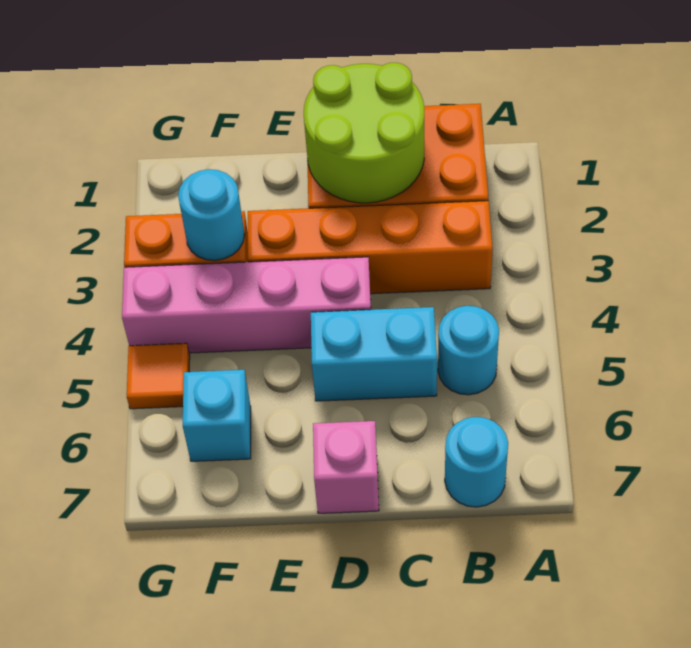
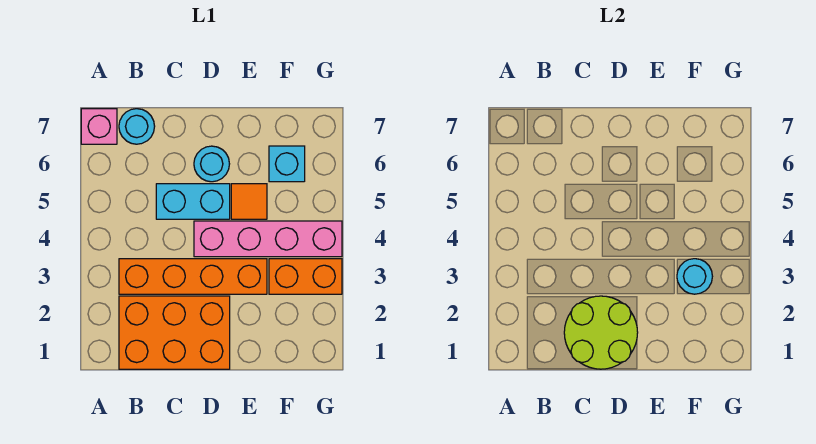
cyan round brick B5 level 1 -> cyan round brick D6 level 1
pink brick D7 level 1 -> pink brick A7 level 1
orange tile G5 level 1 -> orange tile E5 level 1

